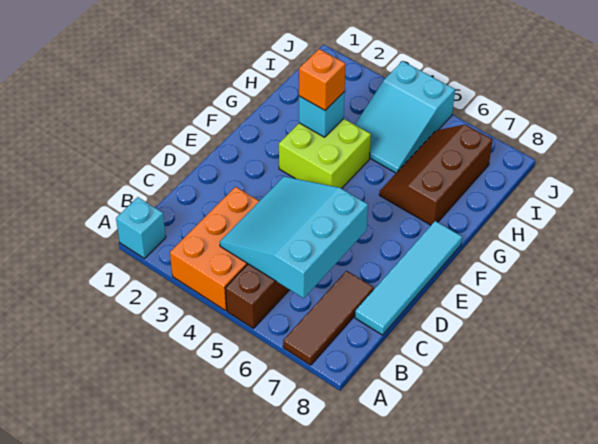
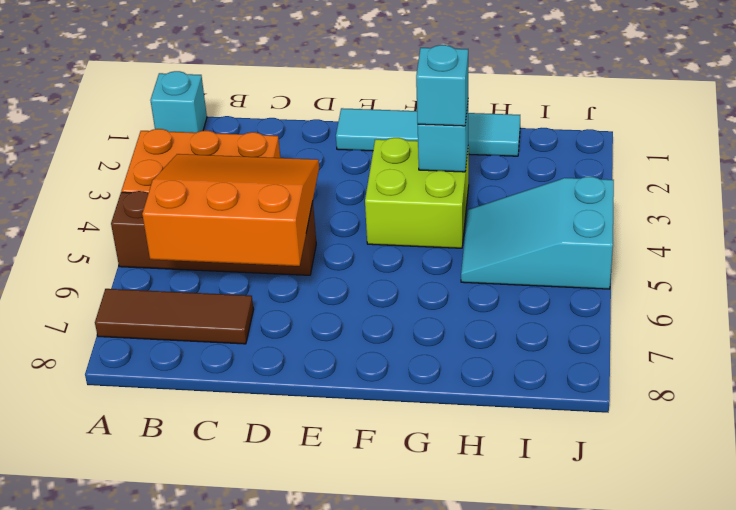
cyan slope B4:D6 level 2 top 6 -> orange slope B4:D6 level 2 top 6
cyan tile C8:F8 level 1 -> cyan tile E1:H1 level 1
orange brick G3 level 3 -> cyan brick G3 level 3
brown slope G6:I7 level 1 top 7 -> none

